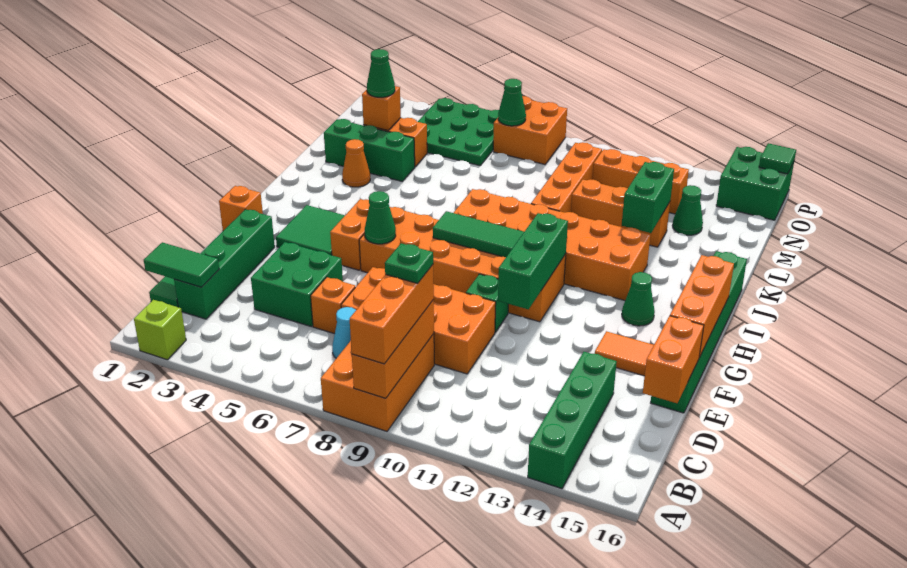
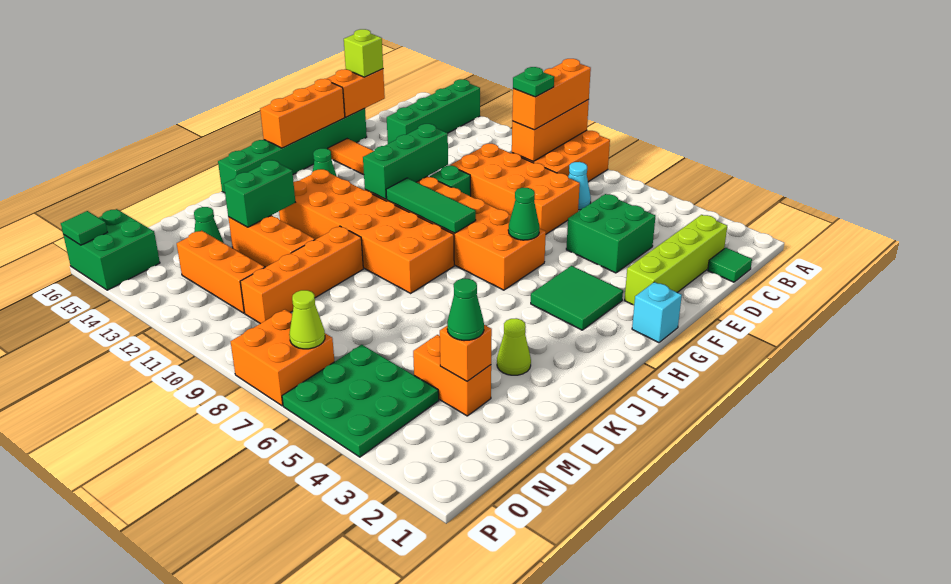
lime brick A2 level 1 -> lime brick D16 level 3
green tile C1:C2 level 2 -> none
green brick C2:F2 level 1 -> lime brick C2:F2 level 1
orange brick D6 level 1 -> none
orange brick G1 level 1 -> cyan brick G1 level 1
orange brick G5:H5 level 1 -> none
orange cone K3 level 1 -> lime cone K3 level 1
green brick L2:L4 level 1 -> none
green cone O7 level 2 -> lime cone O7 level 2

